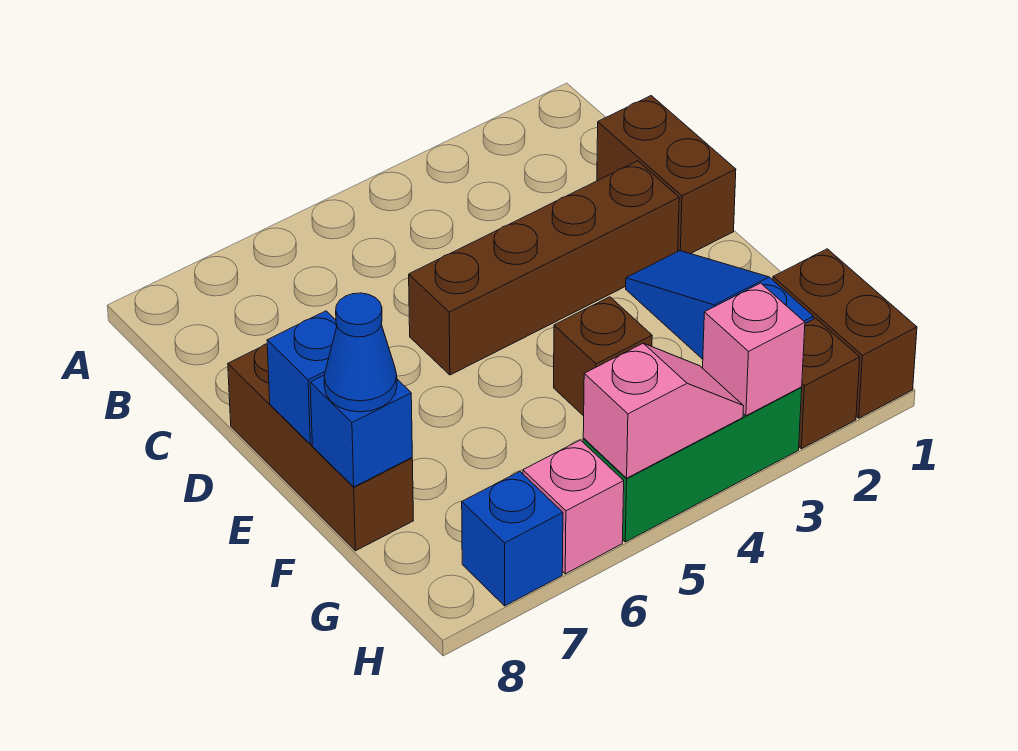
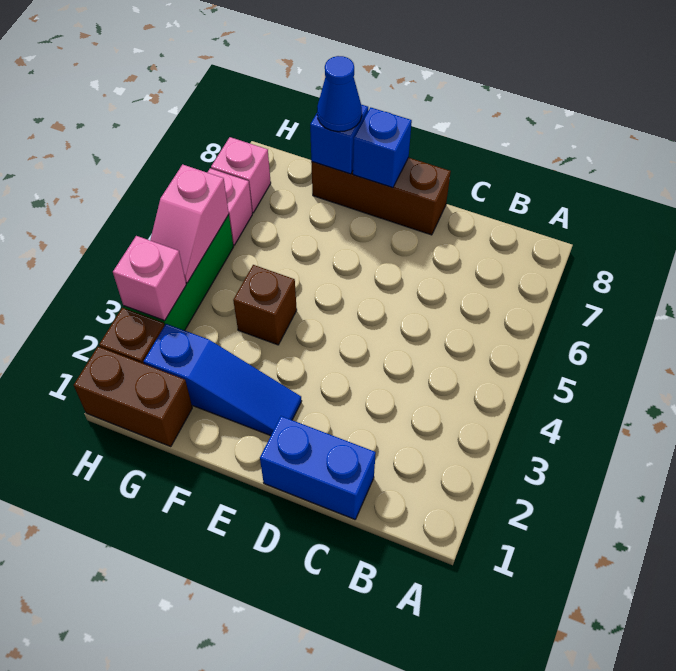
brown brick C1:D1 level 1 -> blue brick C1:D1 level 1
brown brick D2:D5 level 1 -> none
blue brick H7 level 1 -> pink brick H7 level 1

